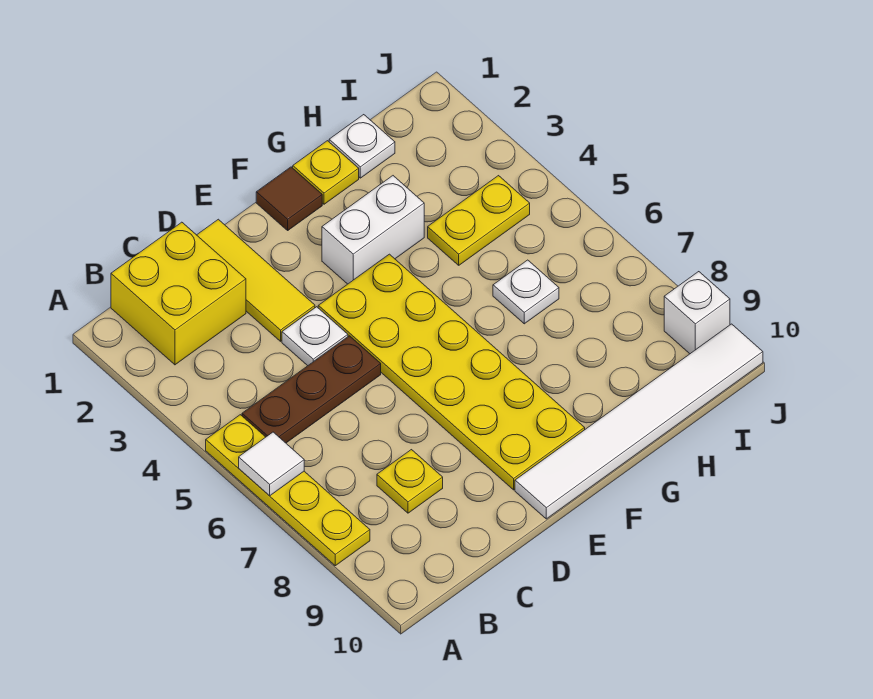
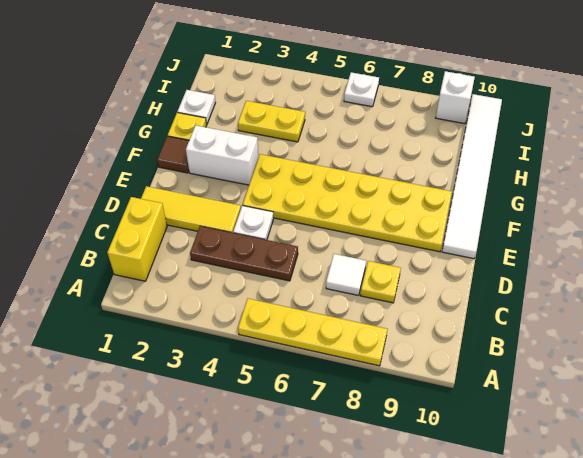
white tile A6 level 2 -> white tile C7 level 1
yellow brick B1:C2 level 1 -> yellow brick B1:C1 level 1
brown plate B5:D5 level 1 -> brown plate C3:C5 level 1
white brick F3:G3 level 1 -> white brick F2:F3 level 1
yellow plate H4:I4 level 1 -> yellow plate H3:H4 level 1
white plate H6 level 1 -> white plate J6 level 1

